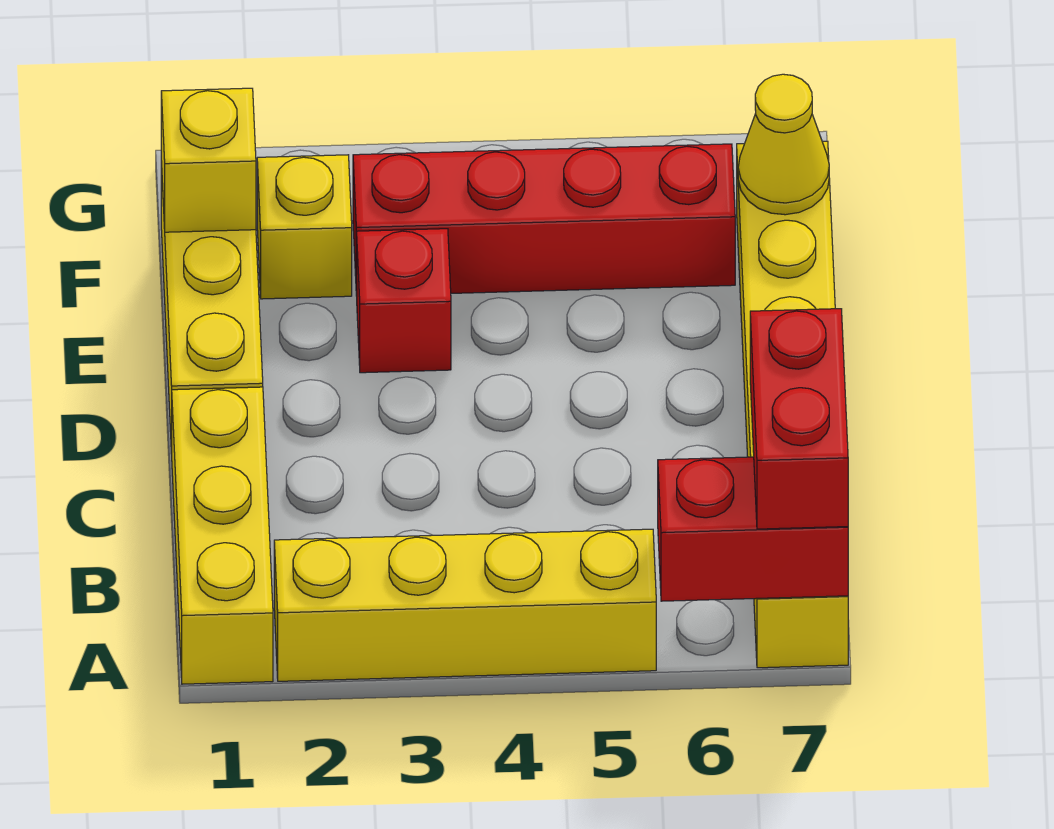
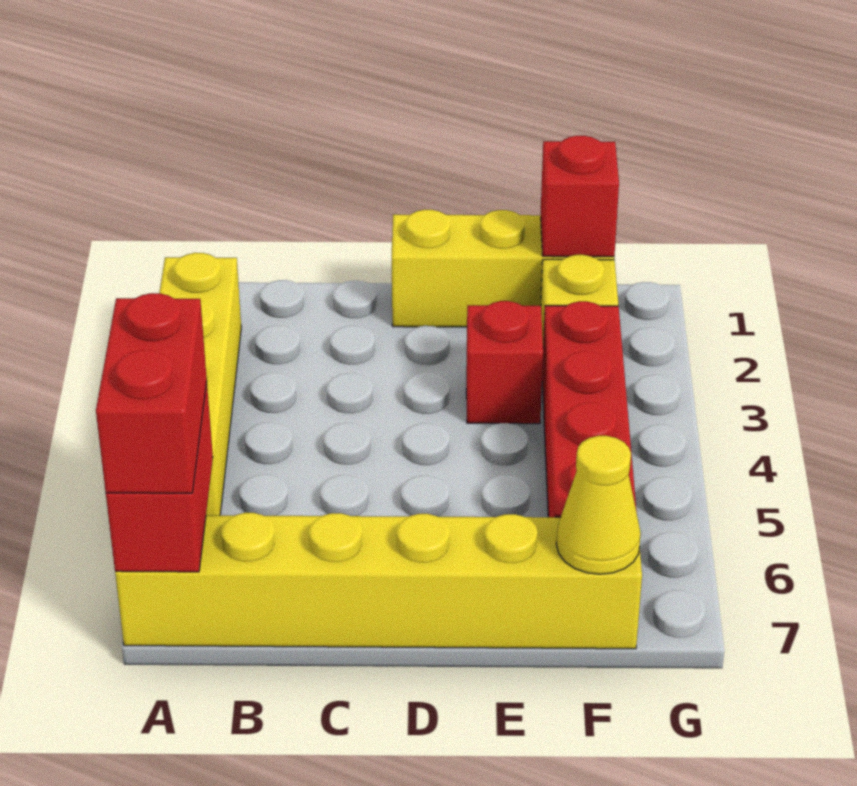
yellow brick A1:C1 level 1 -> none
red brick A7:B7 level 3 -> red brick A6:A7 level 3
yellow brick F1 level 2 -> red brick F1 level 2

